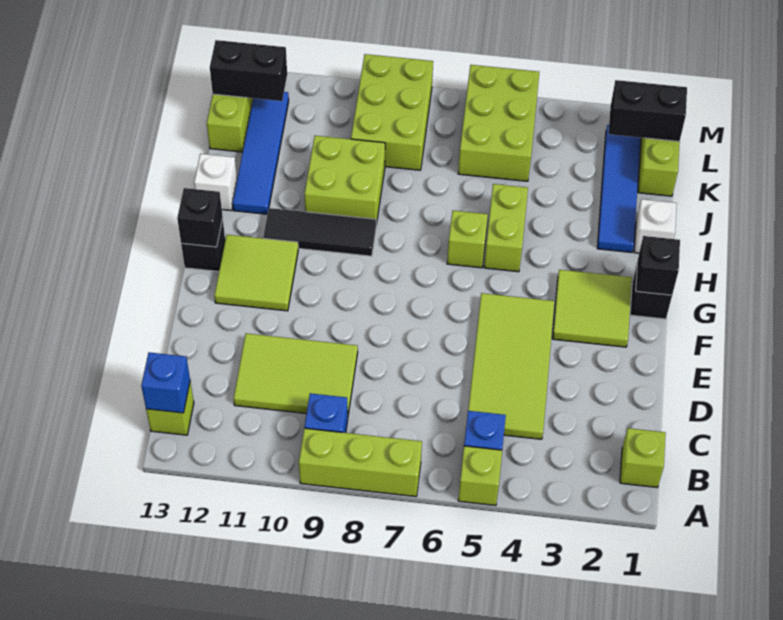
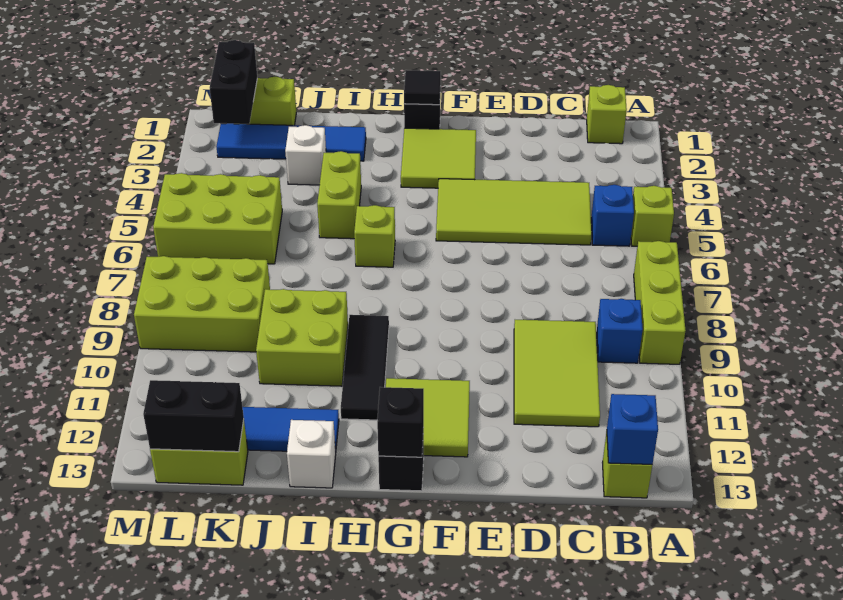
black brick G1 level 2 -> black tile G1 level 2
lime brick H5:I5 level 1 -> lime brick I4:I5 level 1
white brick I1 level 1 -> white brick J3 level 1
black brick L12:L13 level 2 -> black brick K13:L13 level 2

